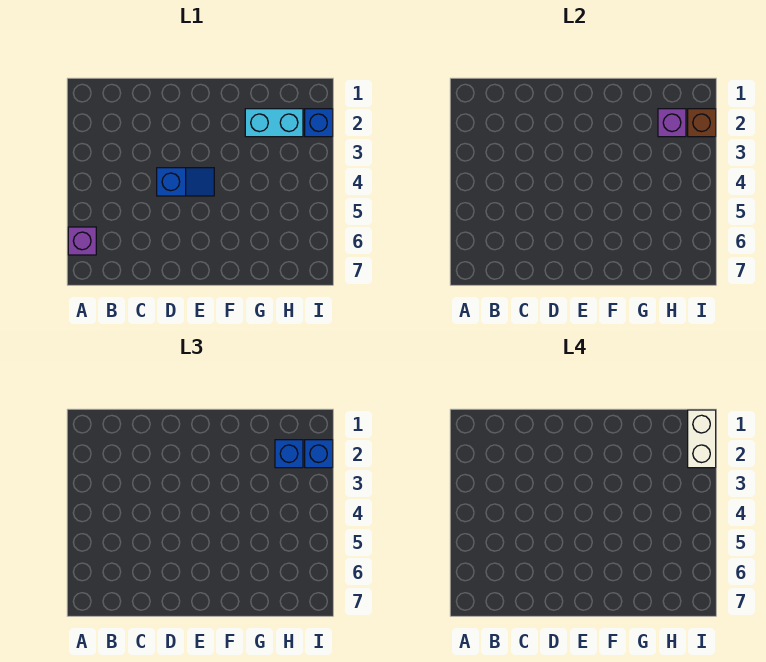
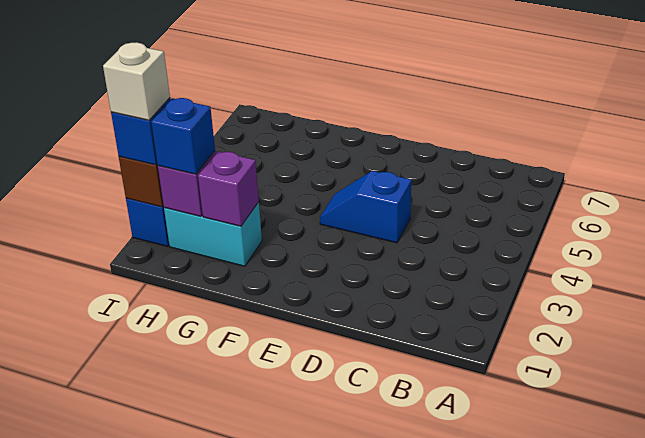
purple brick A6 level 1 -> purple brick G2 level 2
white brick I1:I2 level 4 -> white brick I2 level 4

